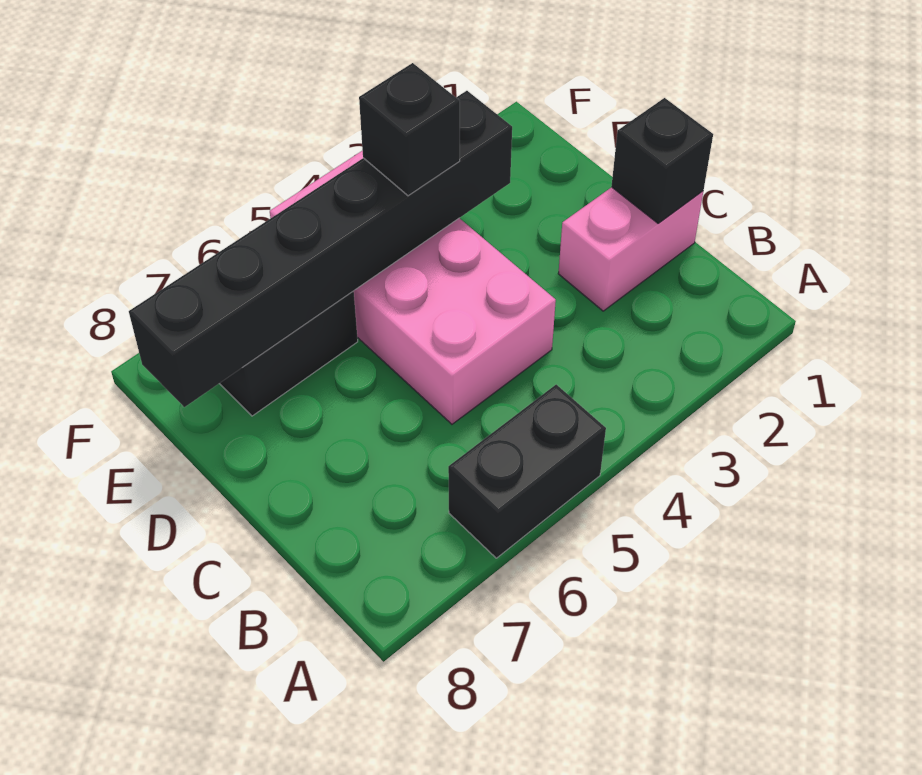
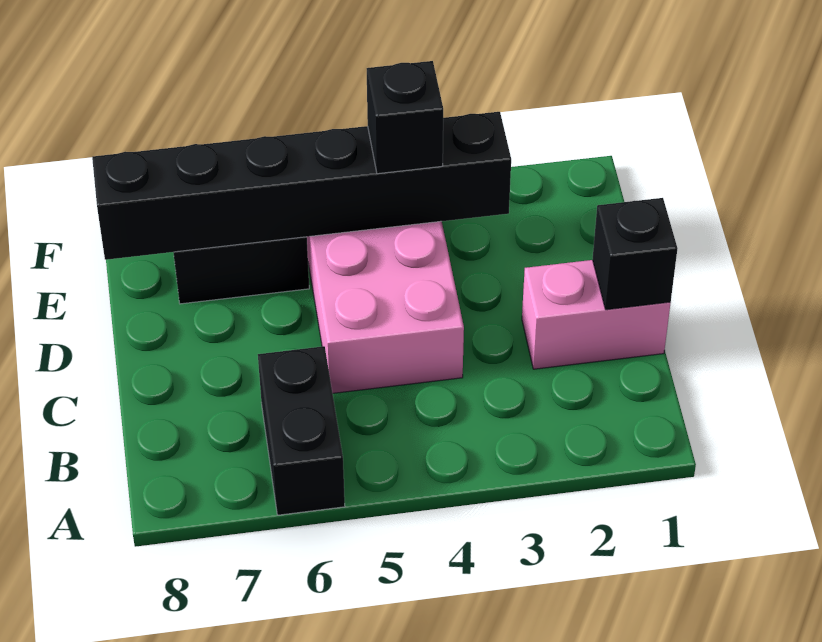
black brick A5:A6 level 1 -> black brick A6:B6 level 1

